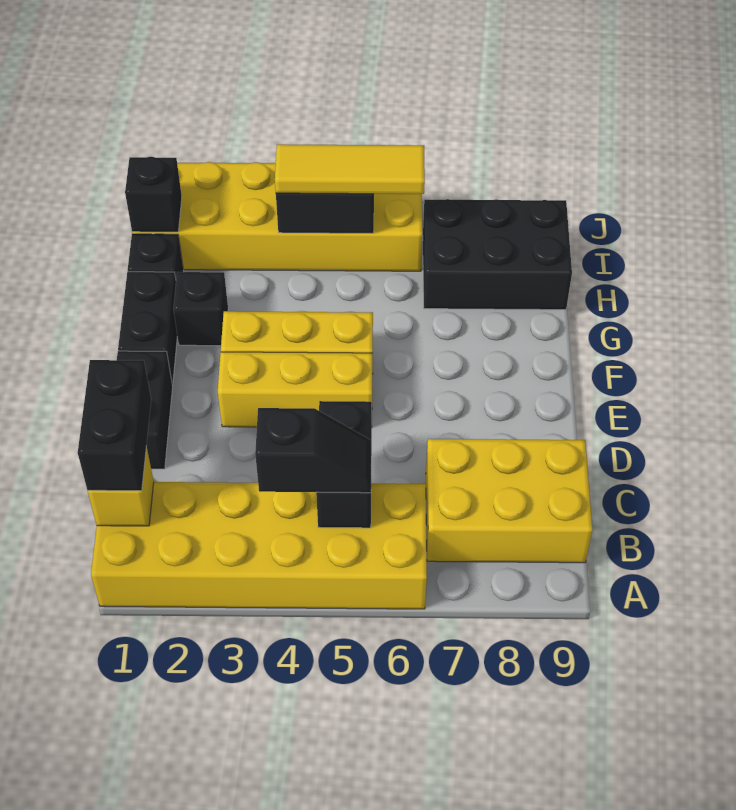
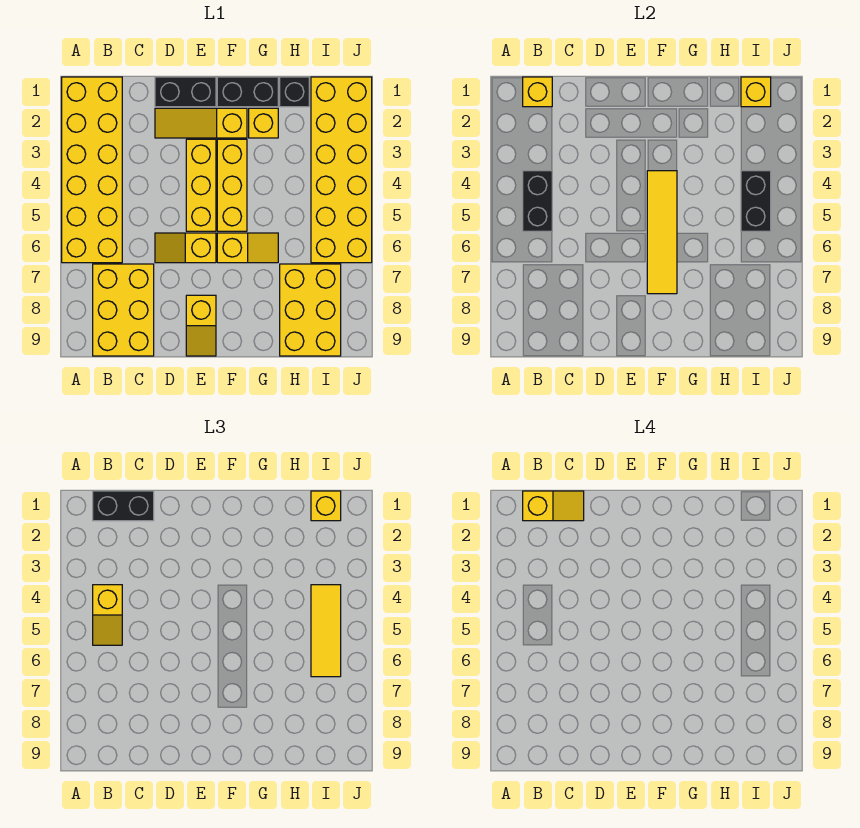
none -> yellow slope B1:C1 level 4 top B
black slope B4:B5 level 3 top 4 -> yellow slope B4:B5 level 3 top 4
black brick B5:C5 level 2 -> black brick B4:B5 level 2
none -> yellow slope D2:F2 level 1 top F
none -> yellow slope D6:E6 level 1 top E
none -> yellow slope E8:E9 level 1 top 8
none -> yellow tile F4:F7 level 2
none -> yellow slope F6:G6 level 1 top F
black brick G2 level 1 -> yellow brick G2 level 1
black brick H7:I9 level 1 -> yellow brick H7:I9 level 1
black brick I1 level 2 -> yellow brick I1 level 2
none -> yellow brick I1 level 3

